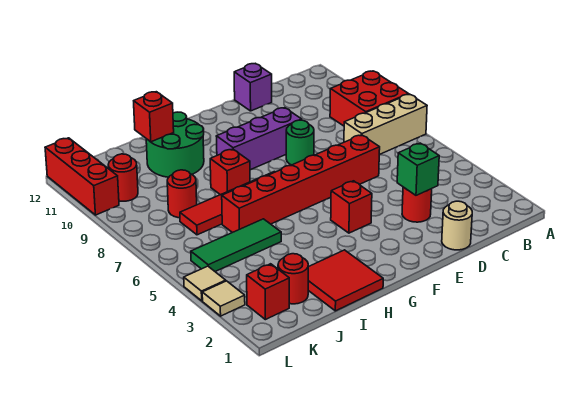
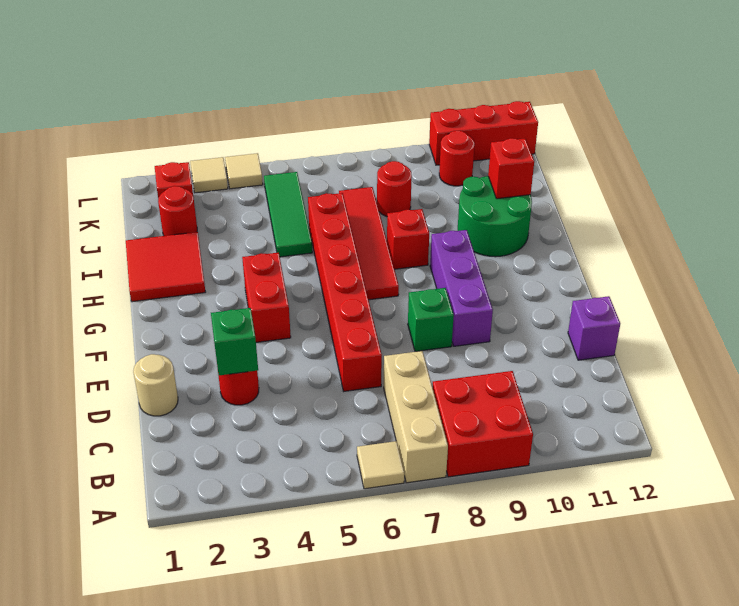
none -> tan tile A6 level 1
green round brick E8 level 1 -> green brick E8 level 1
red brick F4 level 1 -> red brick F4:G4 level 1

